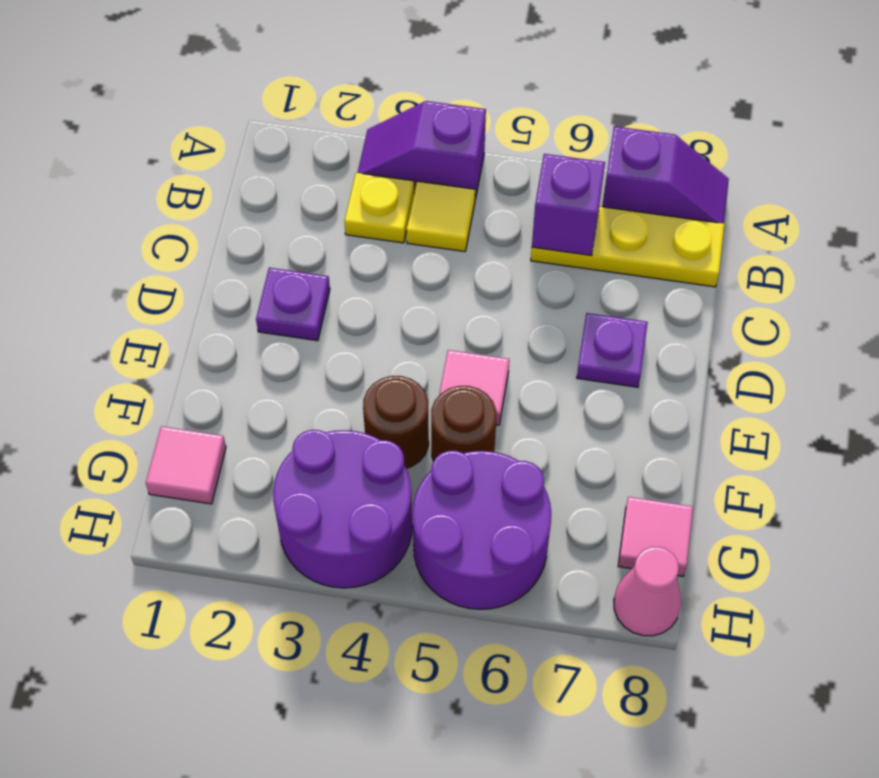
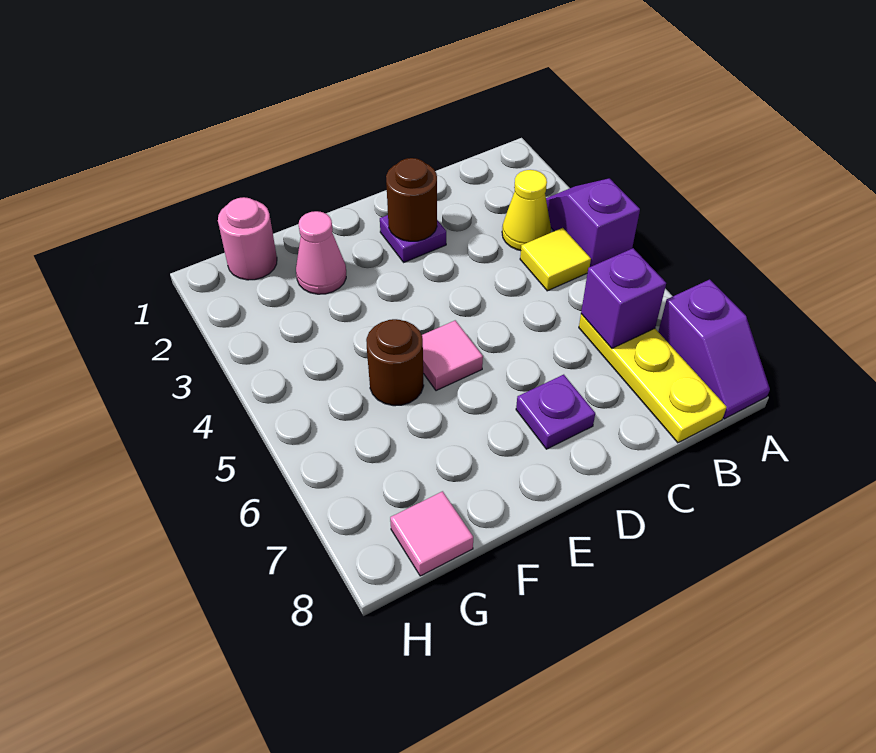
yellow plate B3 level 1 -> yellow cone B3 level 1
brown round brick F4 level 1 -> brown round brick D2 level 2
pink tile G1 level 1 -> pink round brick G1 level 1
purple round brick G3:H4 level 1 -> none
purple round brick G5:H6 level 1 -> none
pink cone H8 level 1 -> pink cone F2 level 1

